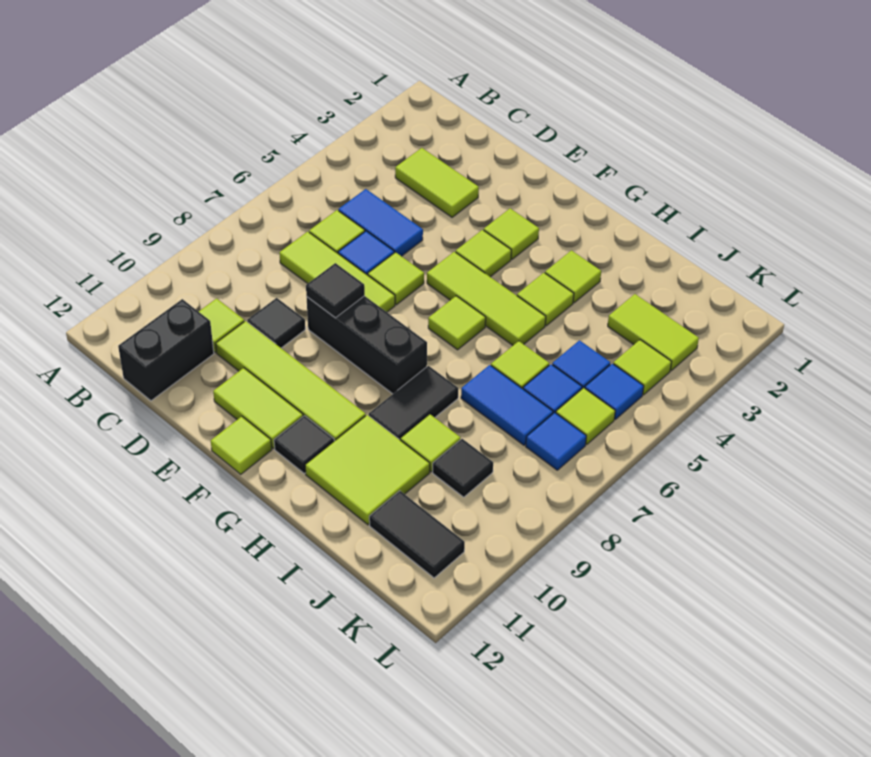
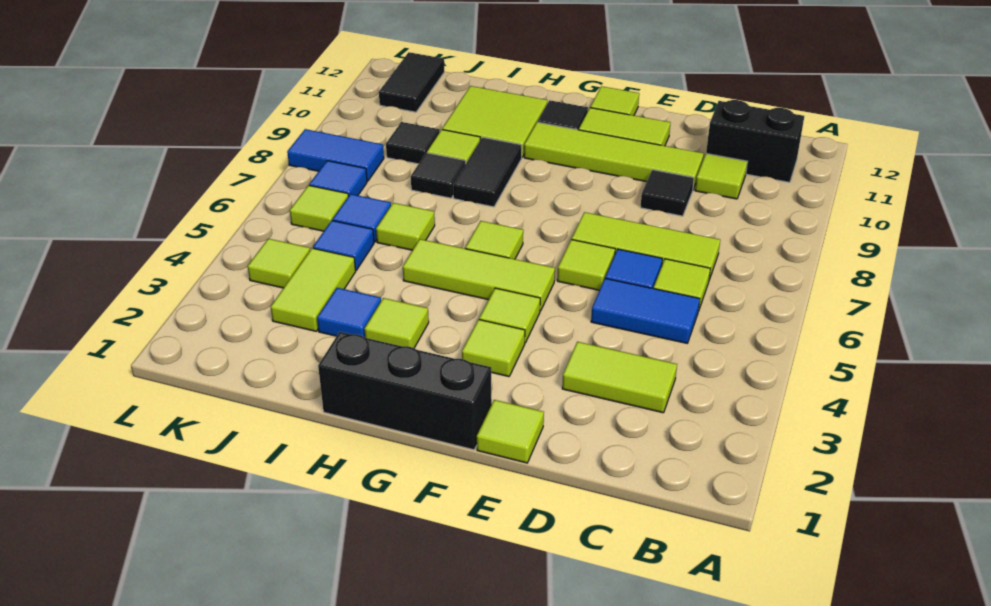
black brick C11:C12 level 1 -> black brick B11:C11 level 1
black brick E8:G8 level 1 -> black brick F1:H1 level 1
black tile E8 level 2 -> black tile I8 level 1
lime tile H4 level 1 -> lime tile E1 level 1
blue tile I7:J7 level 1 -> blue tile K8:L8 level 1
lime tile J3:K3 level 1 -> lime tile J3:J4 level 1
black tile J11:K11 level 1 -> black tile K11:K12 level 1
blue tile K5 level 1 -> blue tile I3 level 1

